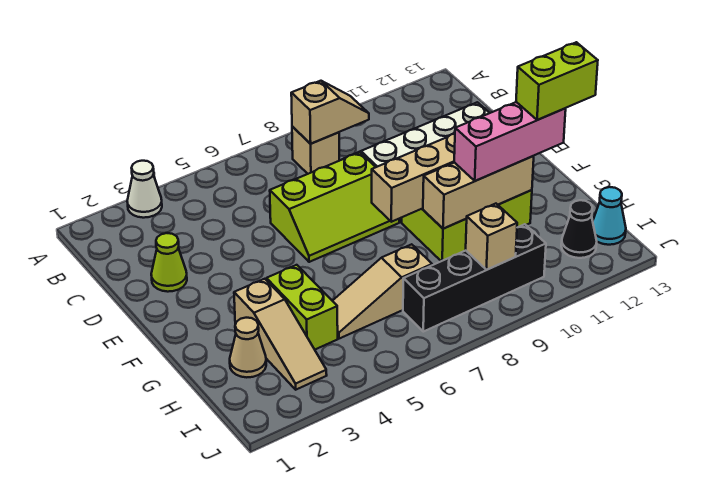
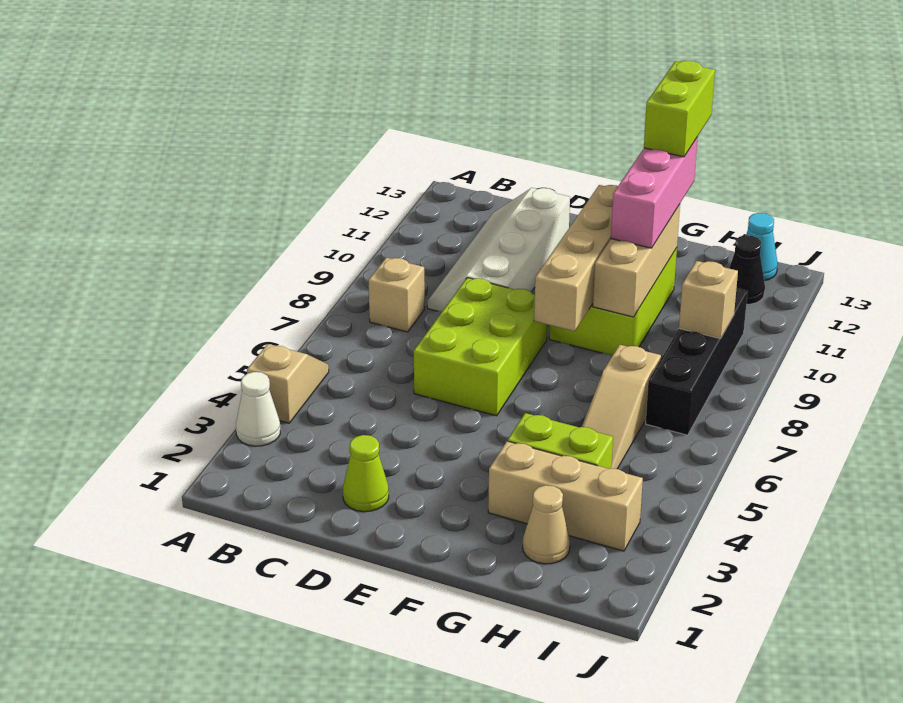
tan slope B8:B9 level 2 top 8 -> tan slope A4:A5 level 1 top 4
lime slope D6:E8 level 1 top D -> lime brick D6:E8 level 1
tan slope G3:I3 level 1 top G -> tan brick G3:I3 level 1

